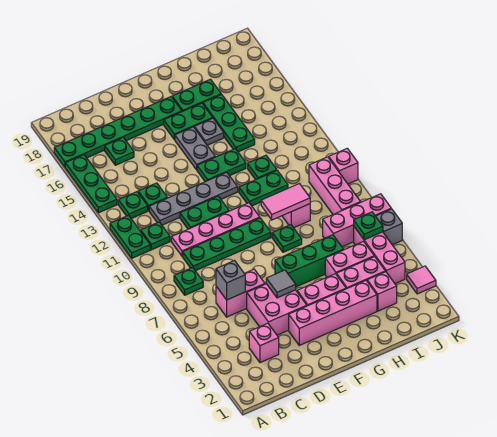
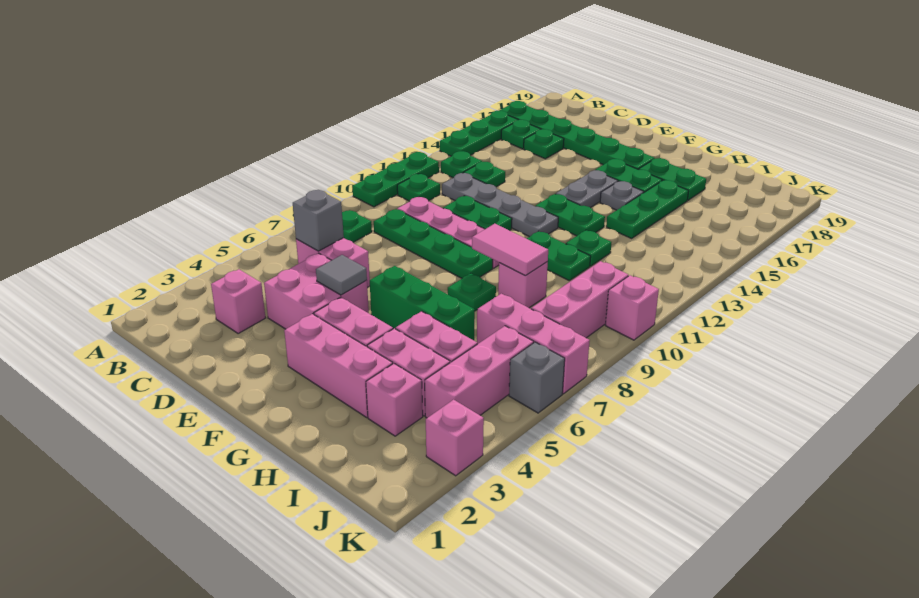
green plate A11:A12 level 1 -> green plate A10:A12 level 1
pink brick E3:H3 level 1 -> pink brick F3:H3 level 1
green plate J6 level 2 -> green plate B16 level 1
pink tile K3 level 1 -> pink brick K3 level 1

